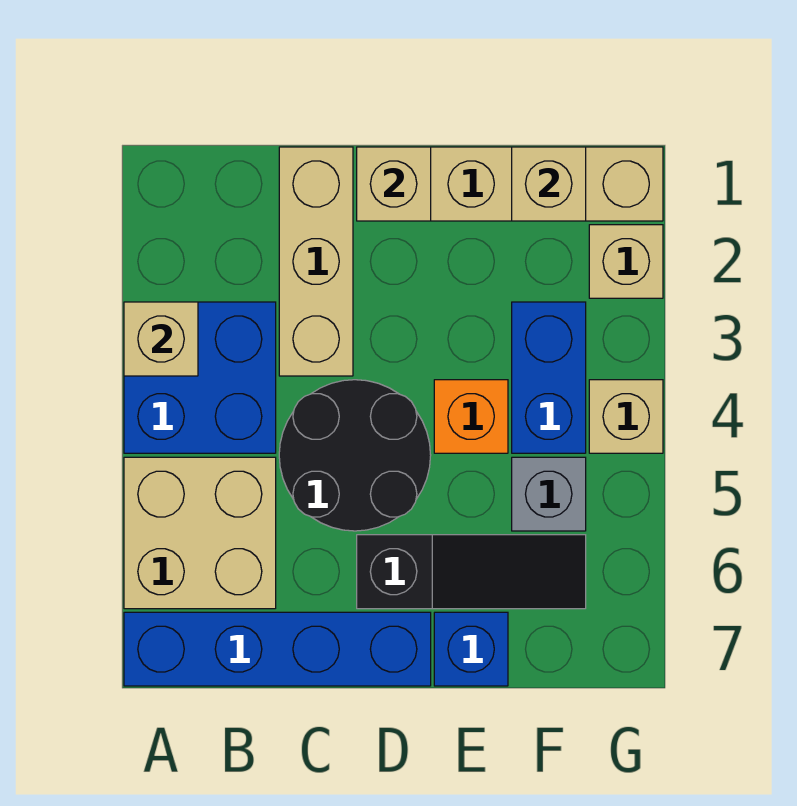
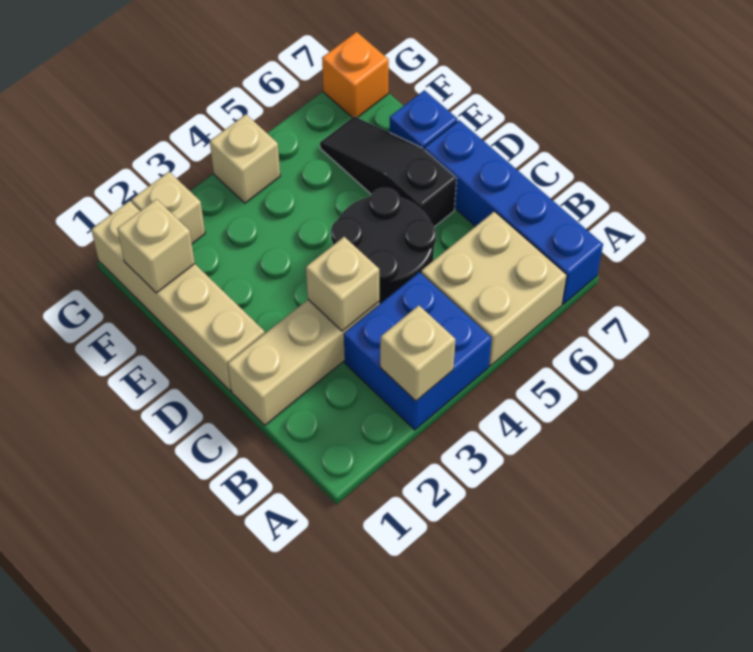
tan brick D1 level 2 -> tan brick C3 level 2
orange brick E4 level 1 -> orange brick G7 level 1
blue brick F3:F4 level 1 -> none
grey brick F5 level 1 -> none

